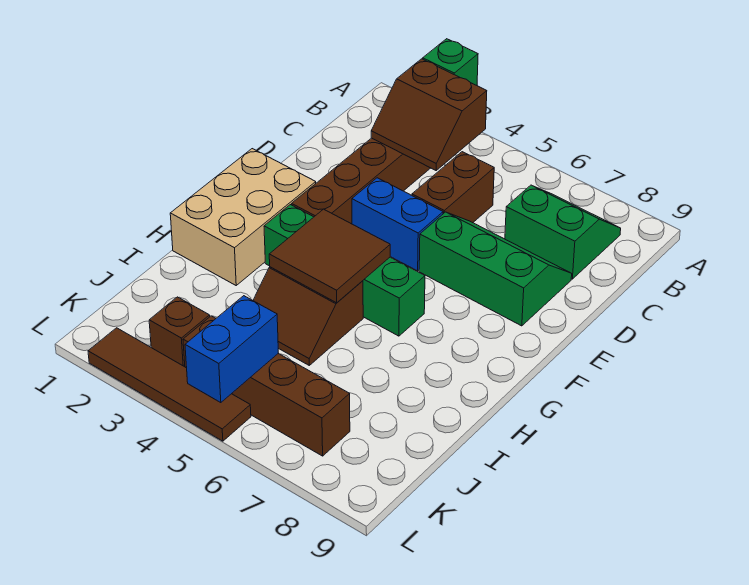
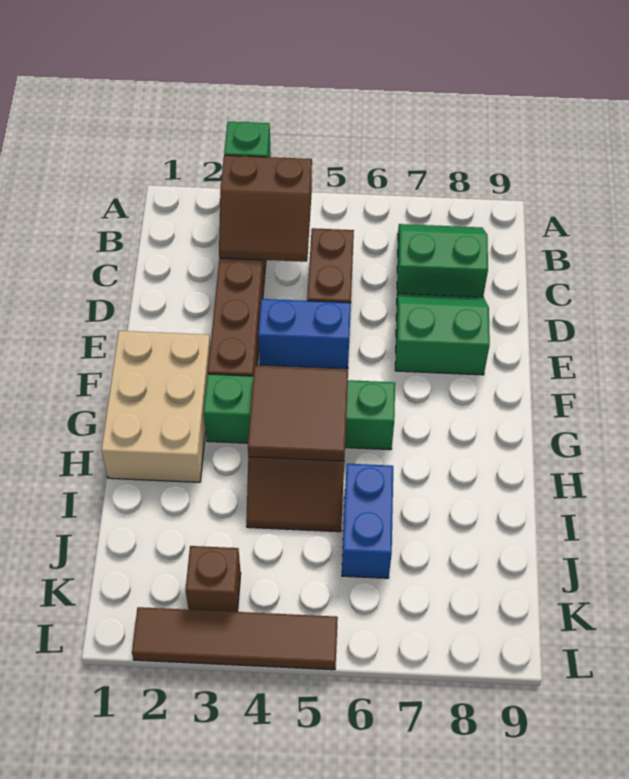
green slope D6:E8 level 1 top E -> green slope D7:E8 level 1 top E
brown brick K4:K7 level 1 -> none
blue brick K5:L5 level 2 -> blue brick I6:J6 level 1

